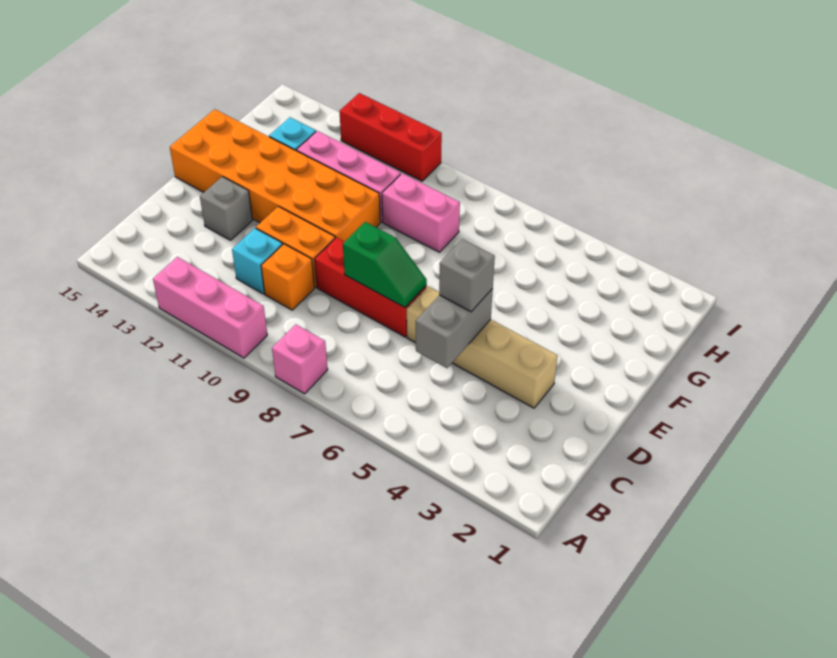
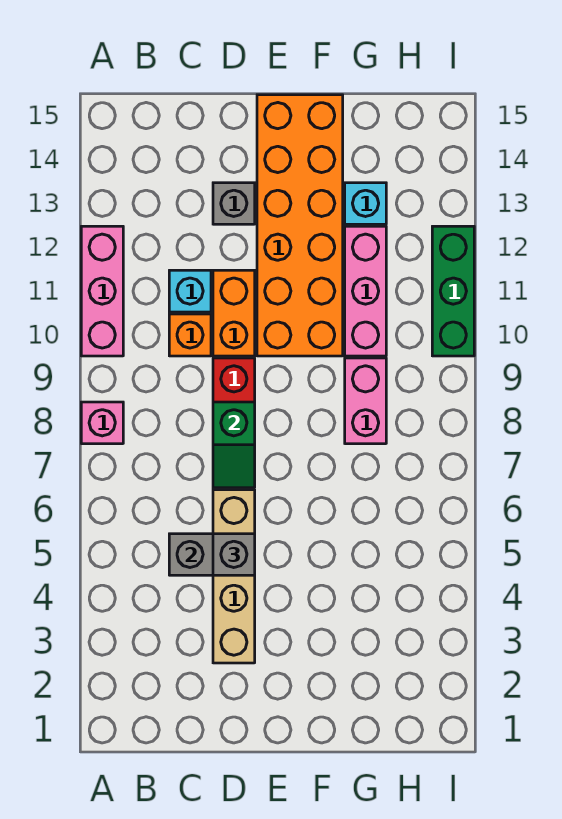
red brick I10:I12 level 1 -> green brick I10:I12 level 1

